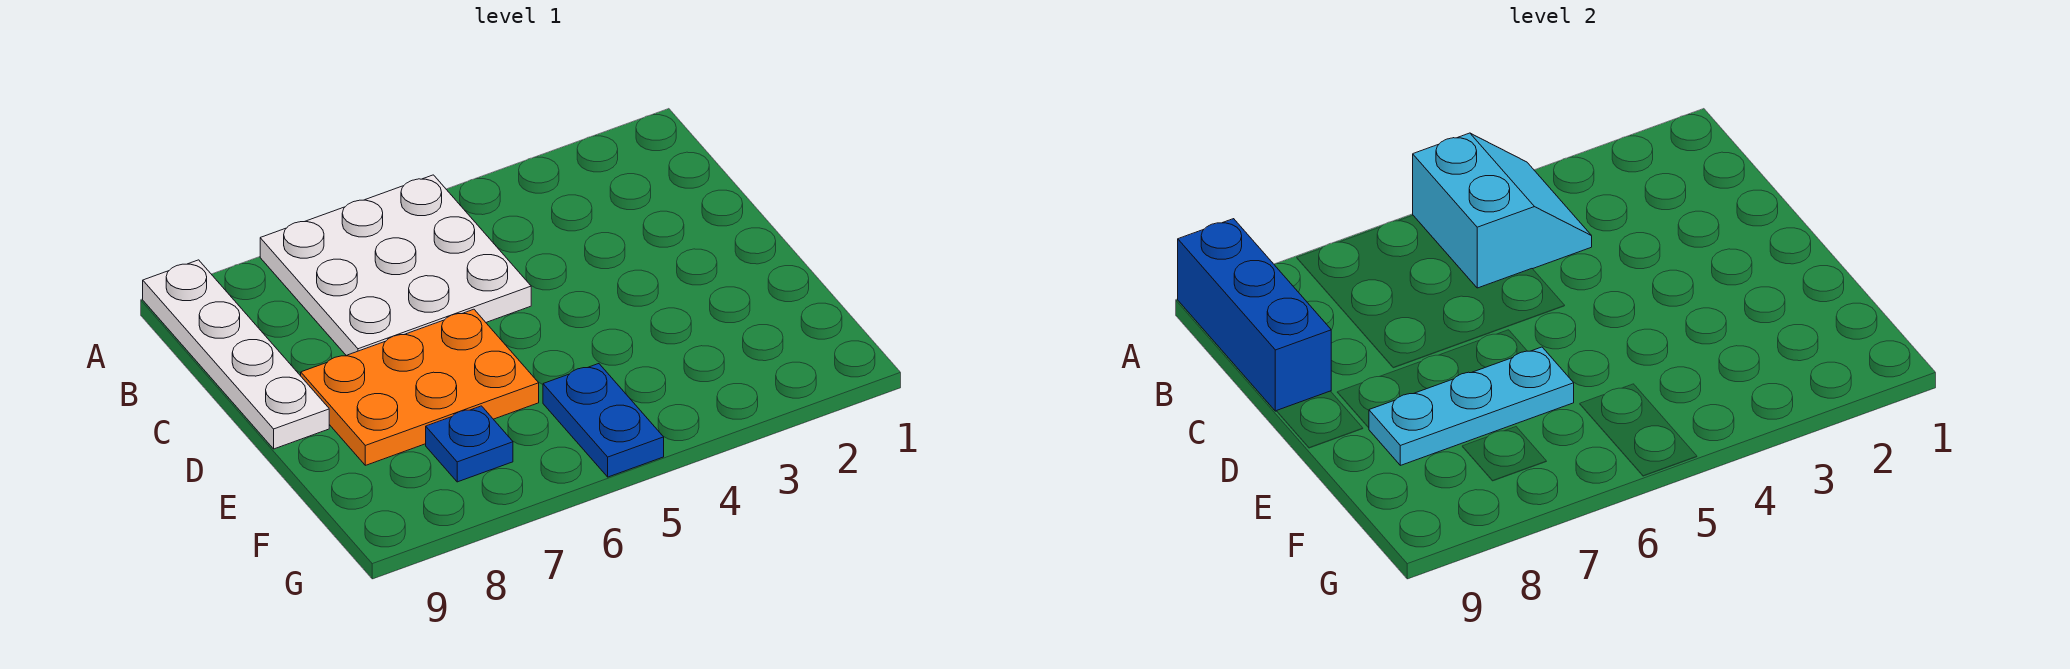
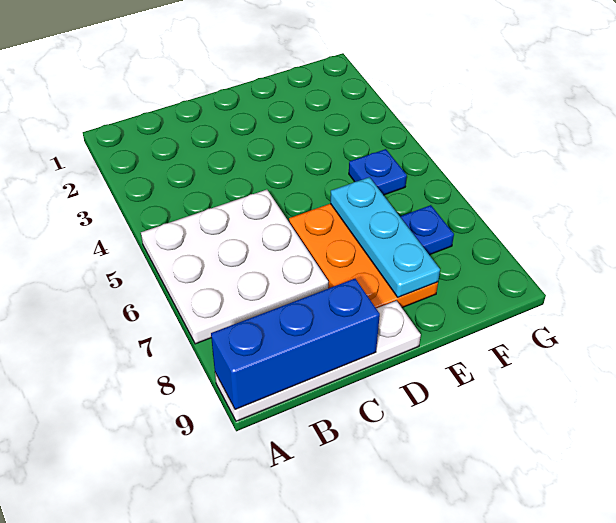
cyan slope A4:B5 level 2 top 5 -> none
blue plate F5:G5 level 1 -> blue plate F5 level 1

